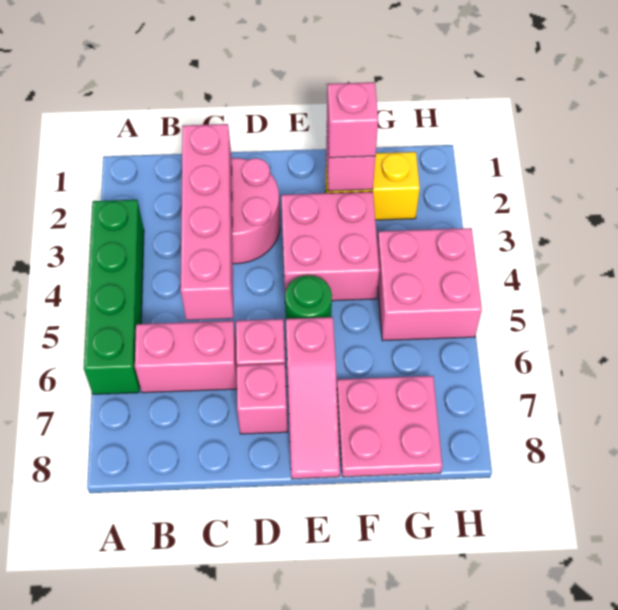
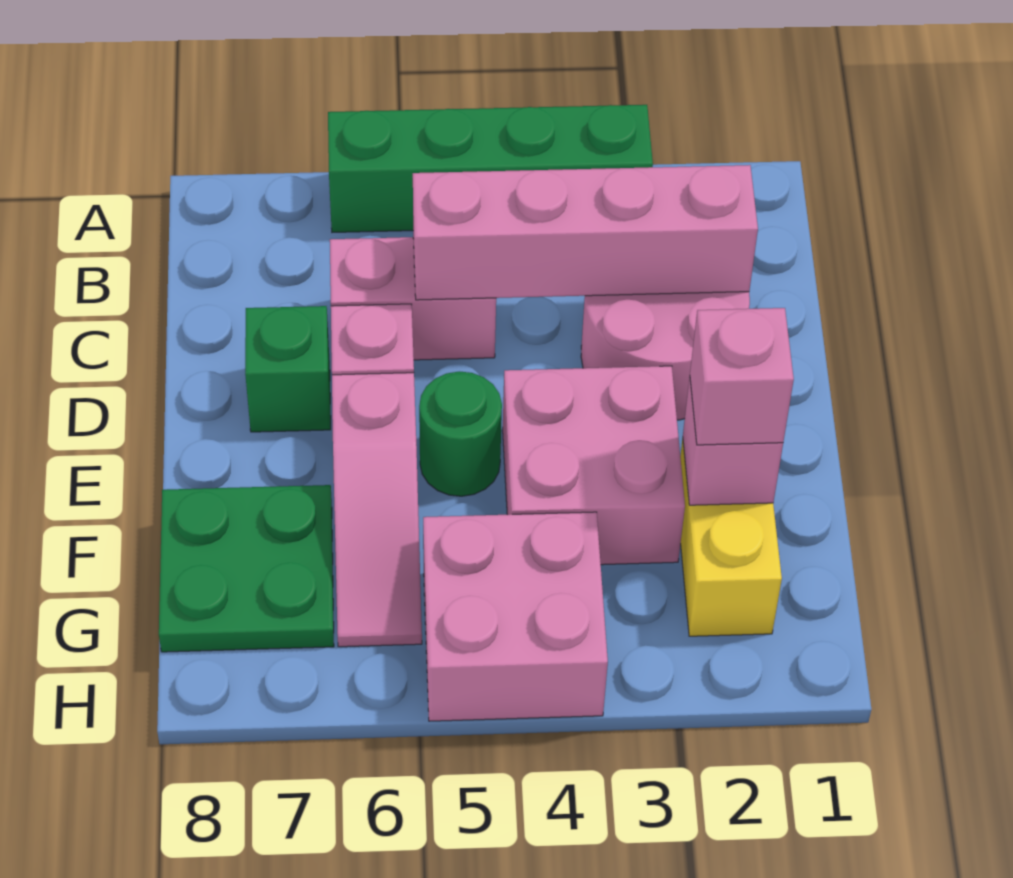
pink brick B6:C6 level 1 -> pink brick C5:C6 level 1
pink brick D7 level 1 -> green brick D7 level 1
pink slope E6:E8 level 1 top 6 -> pink slope E6:G6 level 1 top E
pink plate F7:G8 level 1 -> green plate F7:G8 level 1

